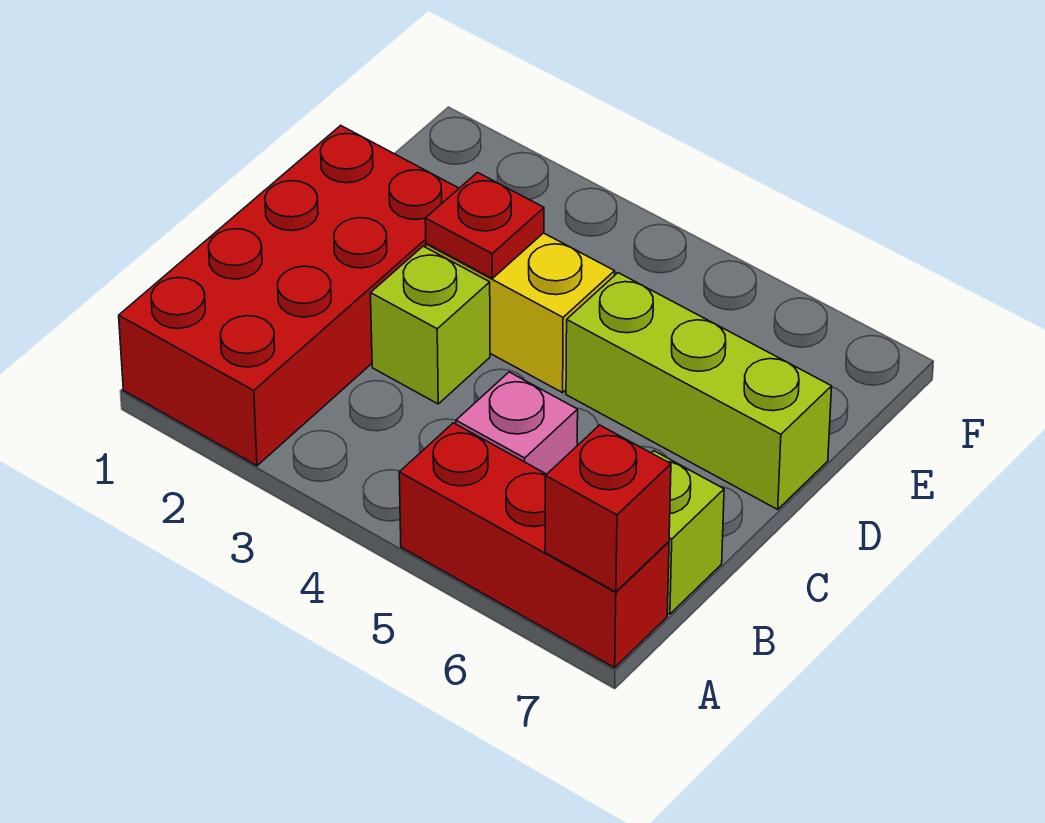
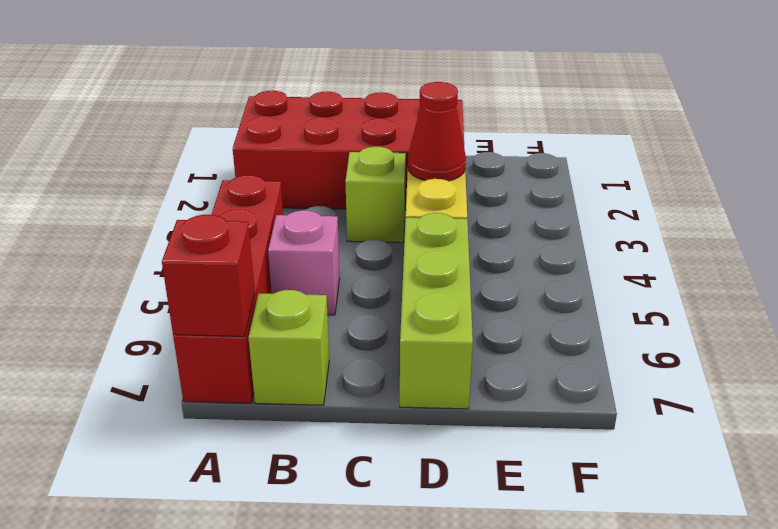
red brick A5:A7 level 1 -> red brick A4:A7 level 1
red plate D3 level 2 -> red cone D3 level 2

